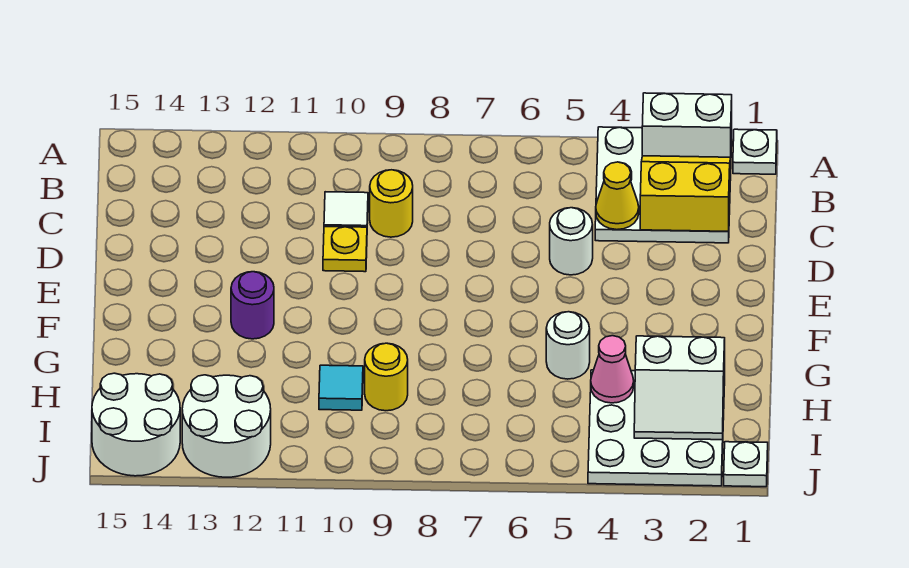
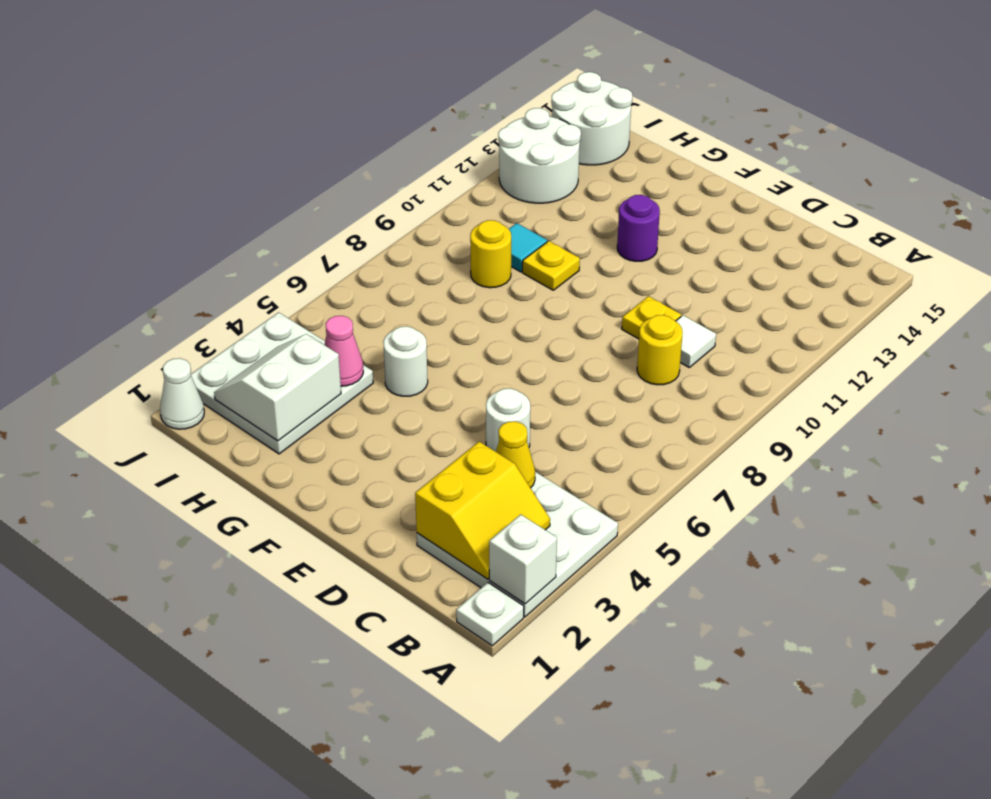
white brick A2:A3 level 2 -> white brick A2 level 2
none -> yellow plate G10 level 1
white plate J1 level 1 -> white cone J1 level 1

